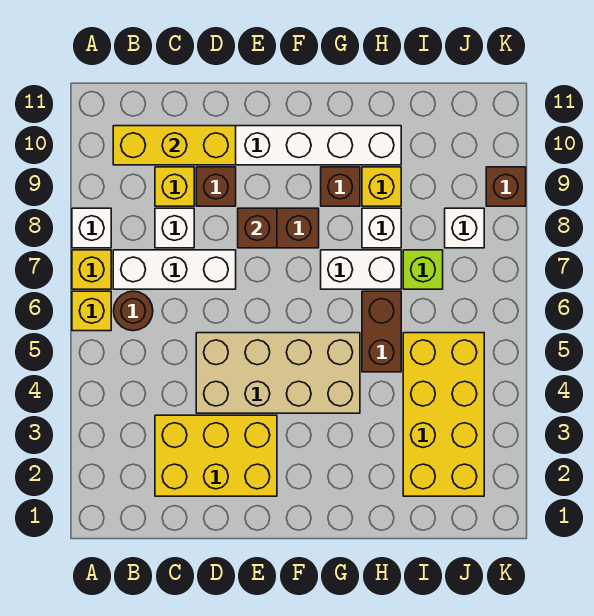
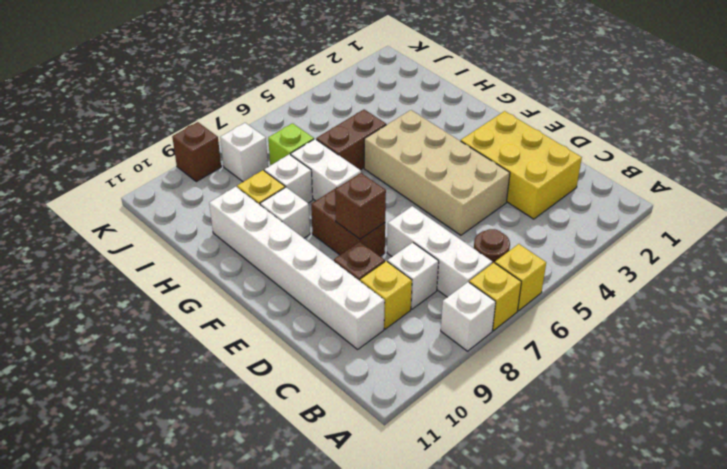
yellow brick B10:D10 level 2 -> none
brown brick G9 level 1 -> white brick G9 level 1
yellow brick I2:J5 level 1 -> none

